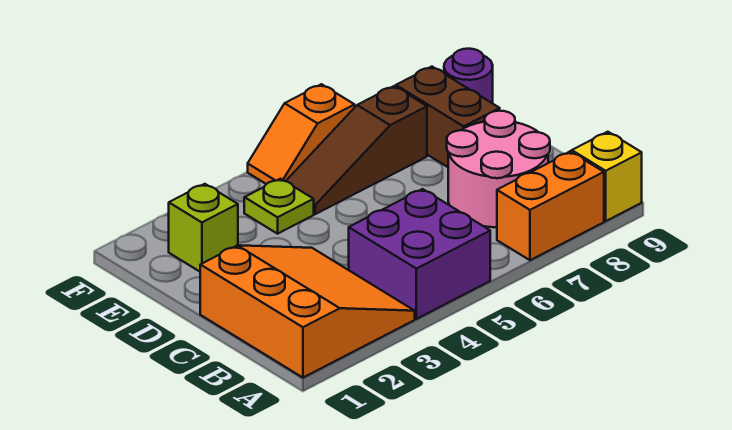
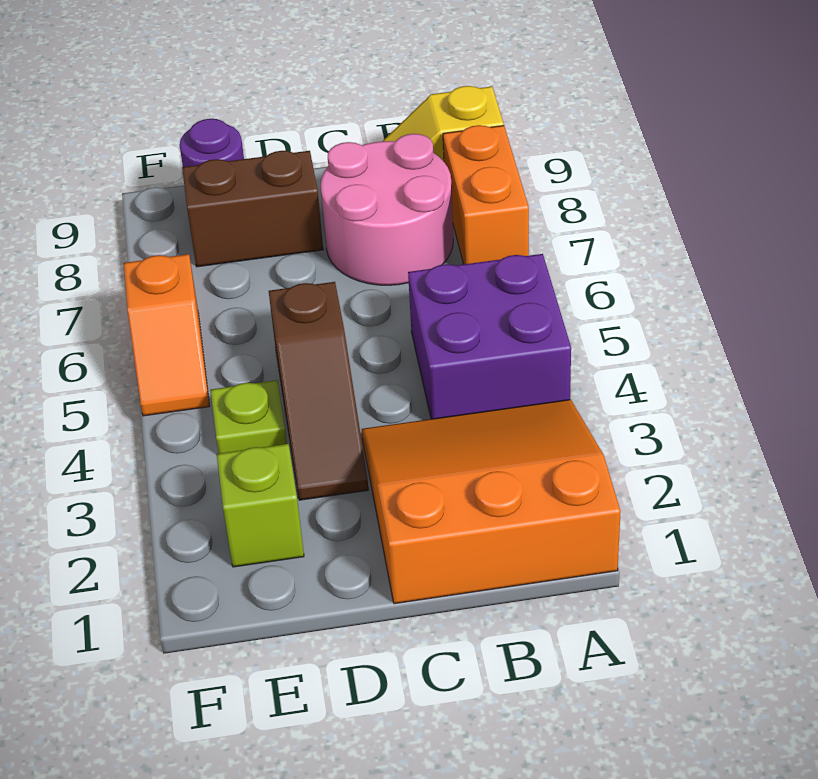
brown slope E5:E7 level 1 top 7 -> brown slope D3:D5 level 1 top 5

